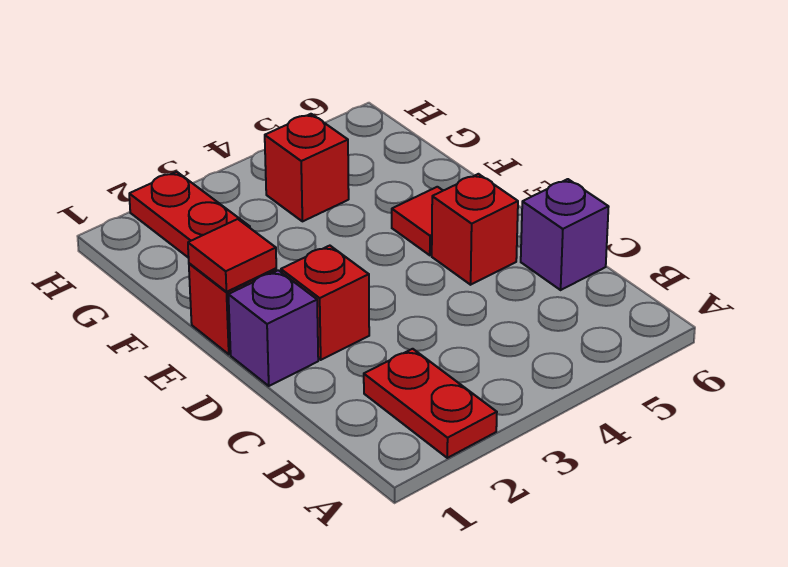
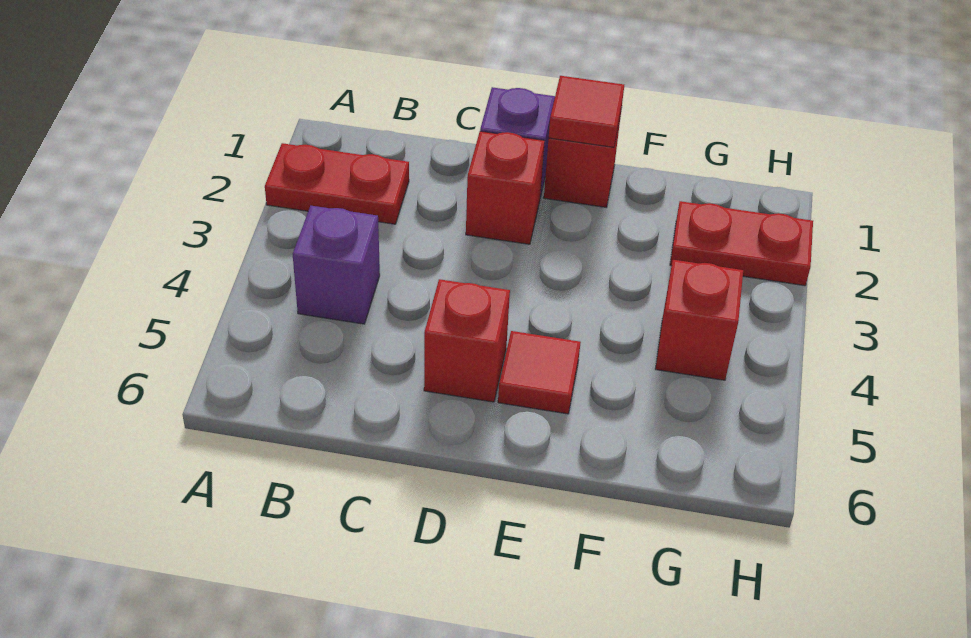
purple brick C6 level 1 -> purple brick B4 level 1

